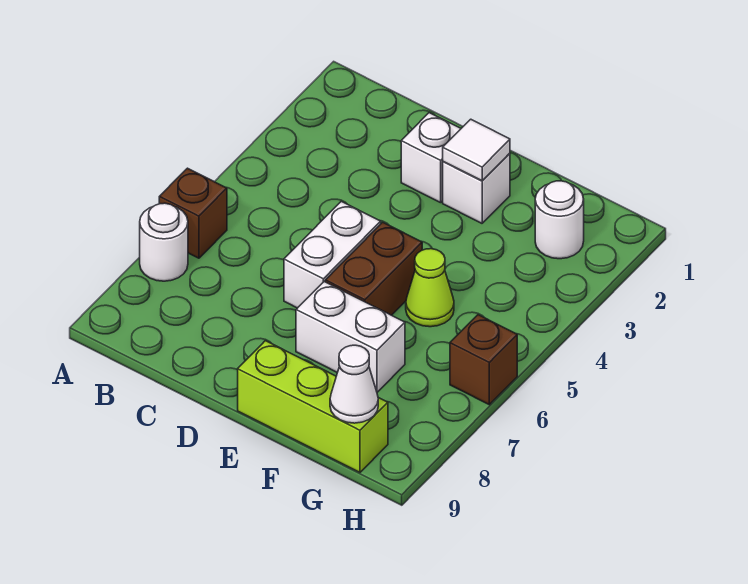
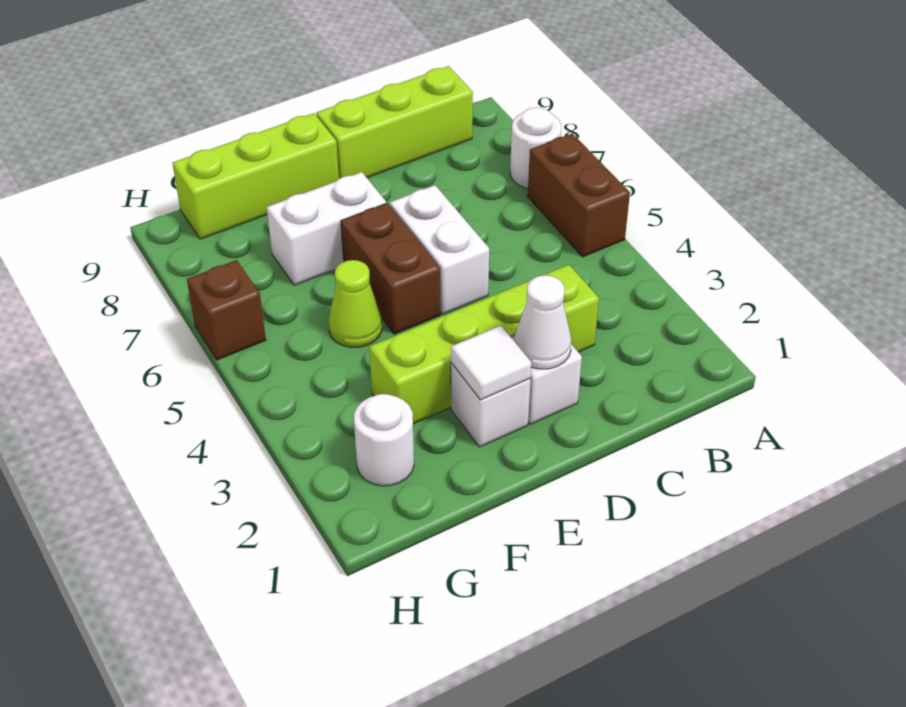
brown brick A6 level 1 -> brown brick A5:A6 level 1
none -> lime brick B9:D9 level 1
none -> lime brick C3:F3 level 1
white cone G9 level 2 -> white cone D2 level 2

